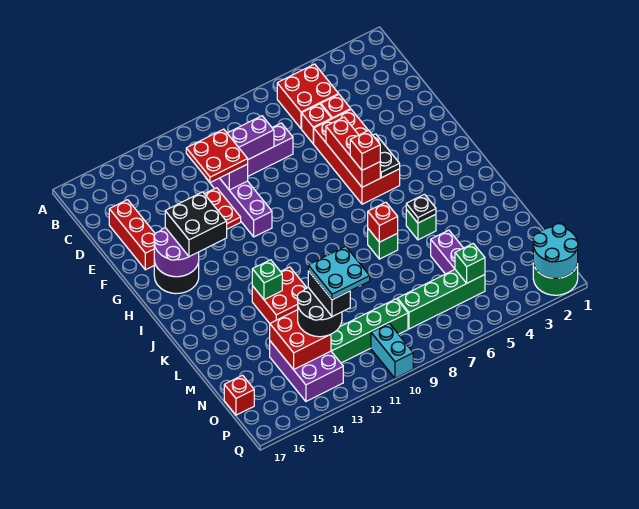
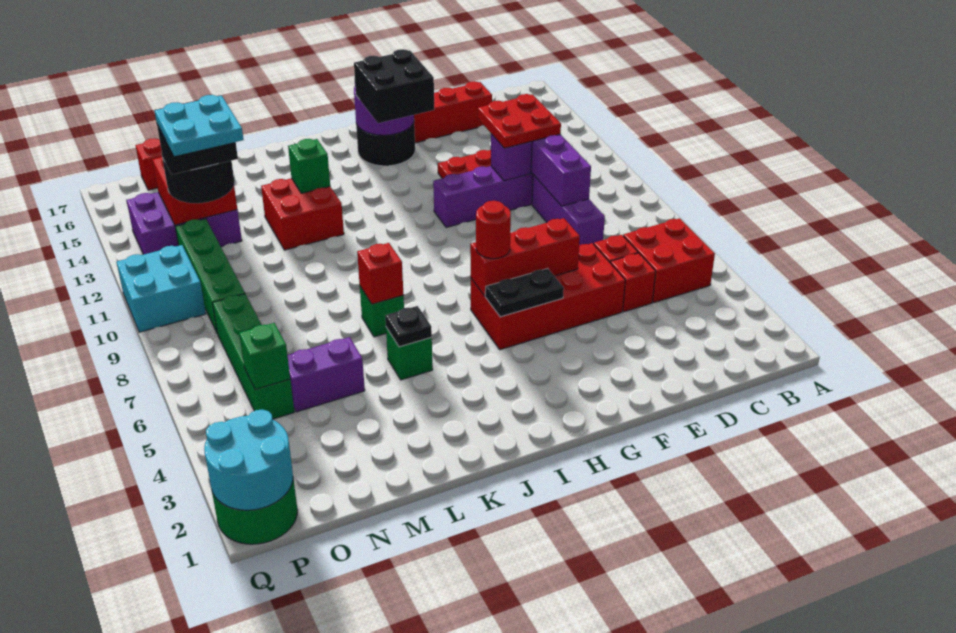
red brick H6 level 3 -> red round brick H6 level 3
cyan brick P10:Q10 level 1 -> cyan brick P10:Q11 level 1

